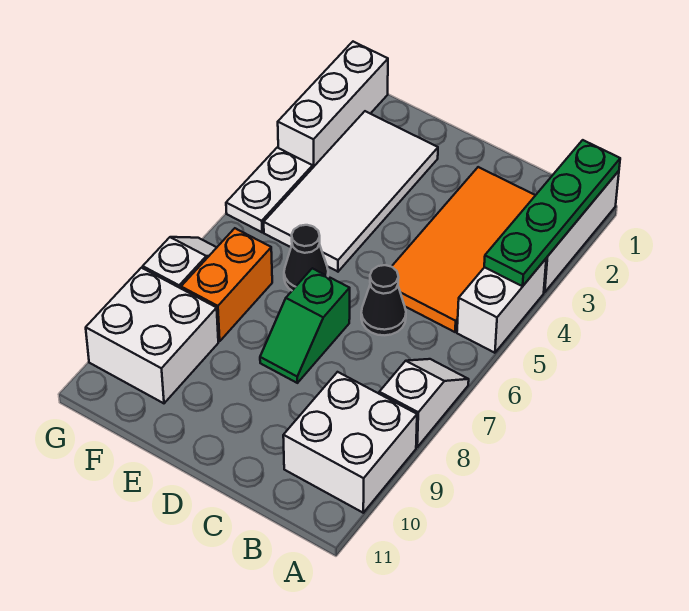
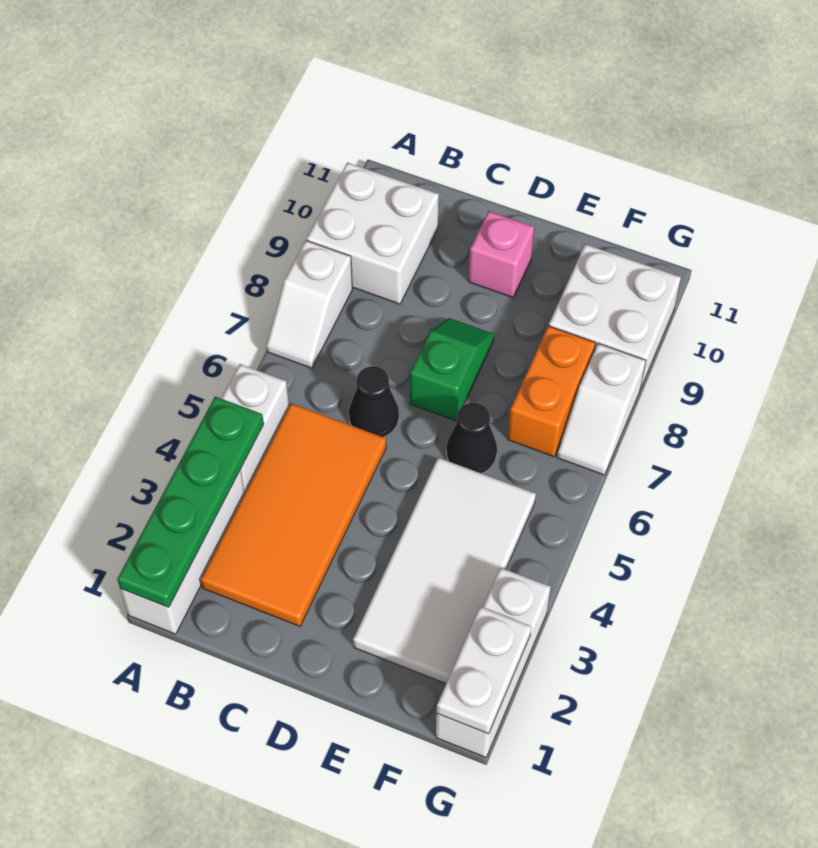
none -> pink brick D10 level 1
white plate G4:G5 level 1 -> white plate G1:G2 level 2

